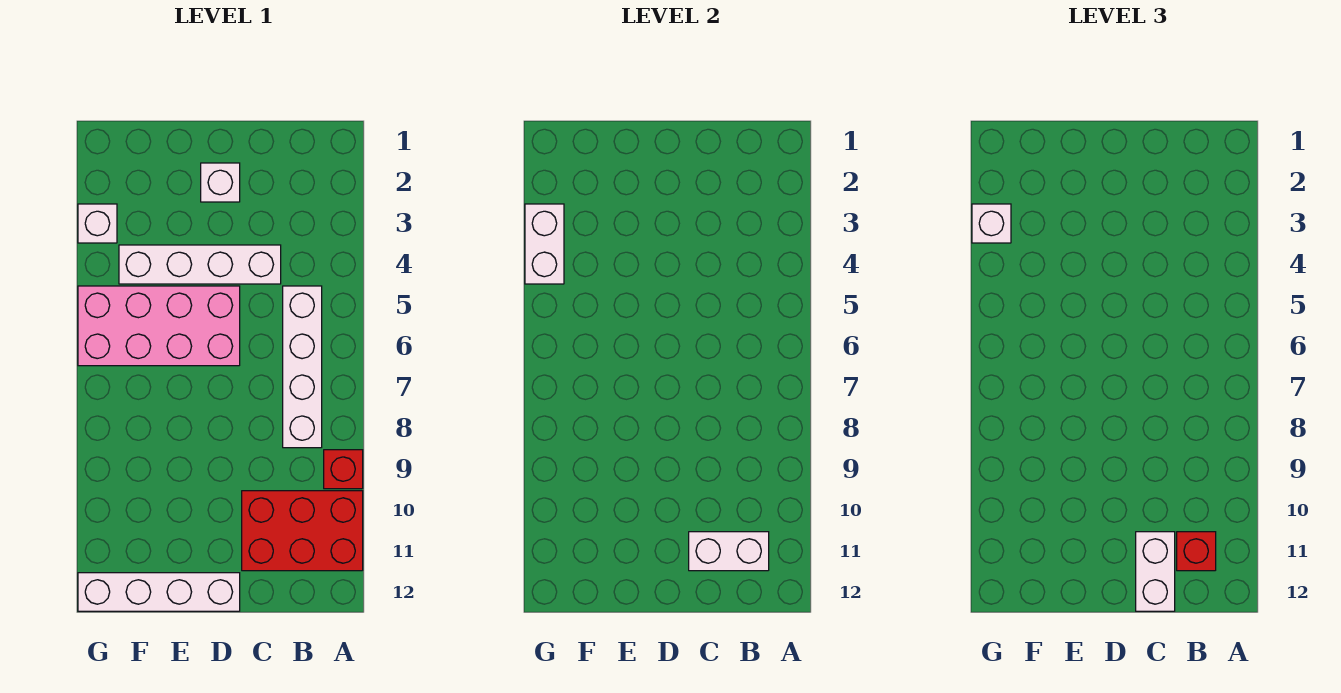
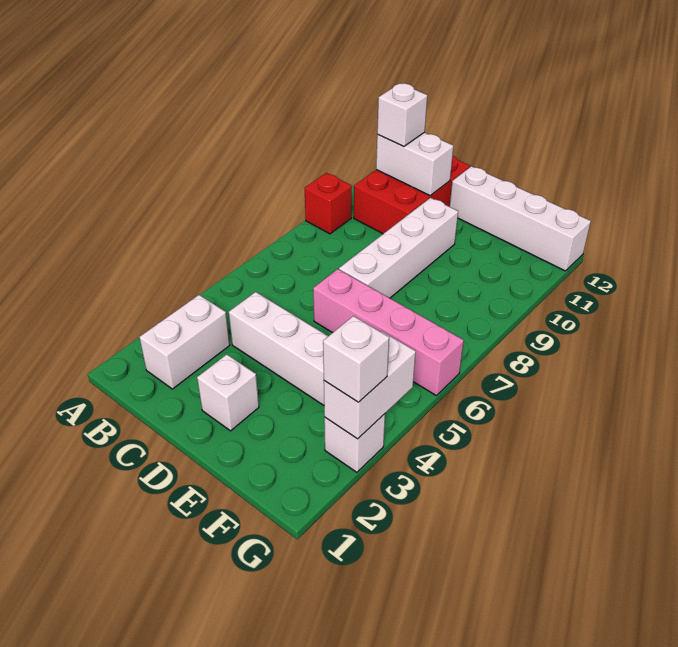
red brick A10:C11 level 1 -> red brick B10:C12 level 1
white brick B5:B8 level 1 -> white brick D7:D10 level 1
red brick B11 level 3 -> white brick B11 level 3
white brick C11:C12 level 3 -> white brick B2:B3 level 1
pink brick D5:G6 level 1 -> pink brick D6:G6 level 1

